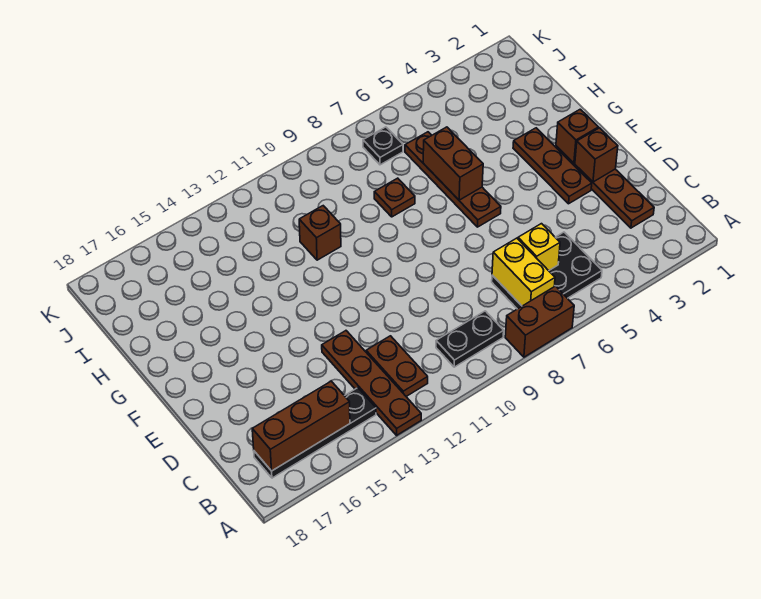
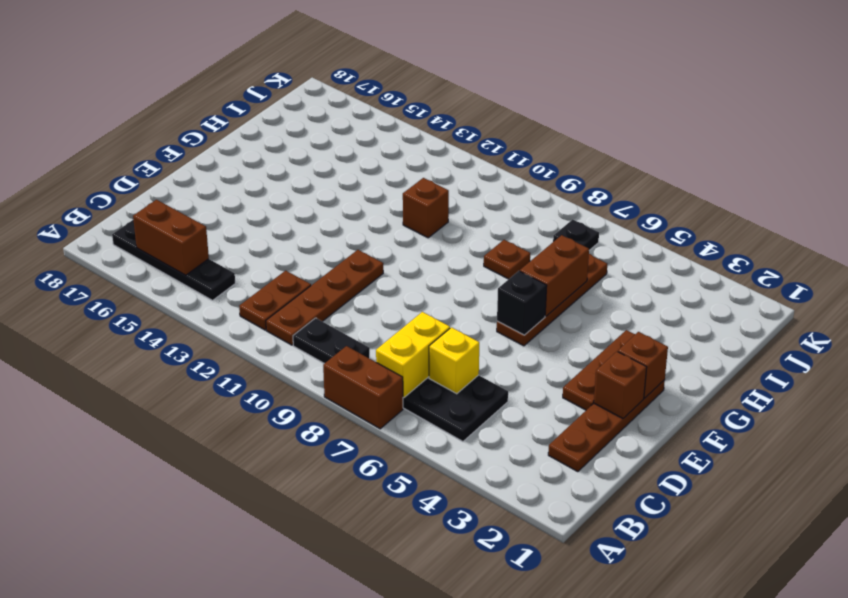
brown plate A13:D13 level 1 -> brown plate B11:E11 level 1
brown brick B15:B17 level 2 -> brown brick B15:B16 level 2
none -> black brick F6 level 2

